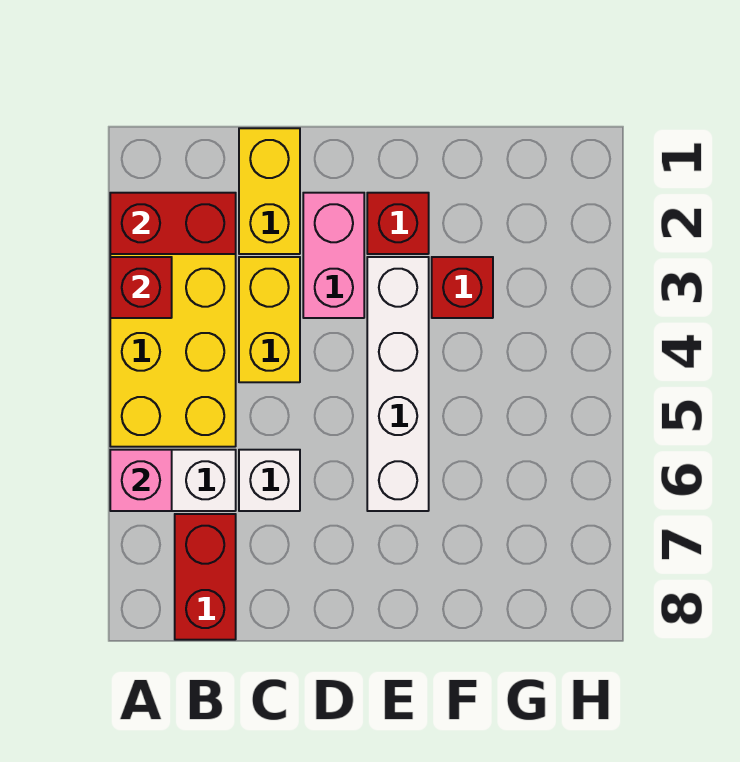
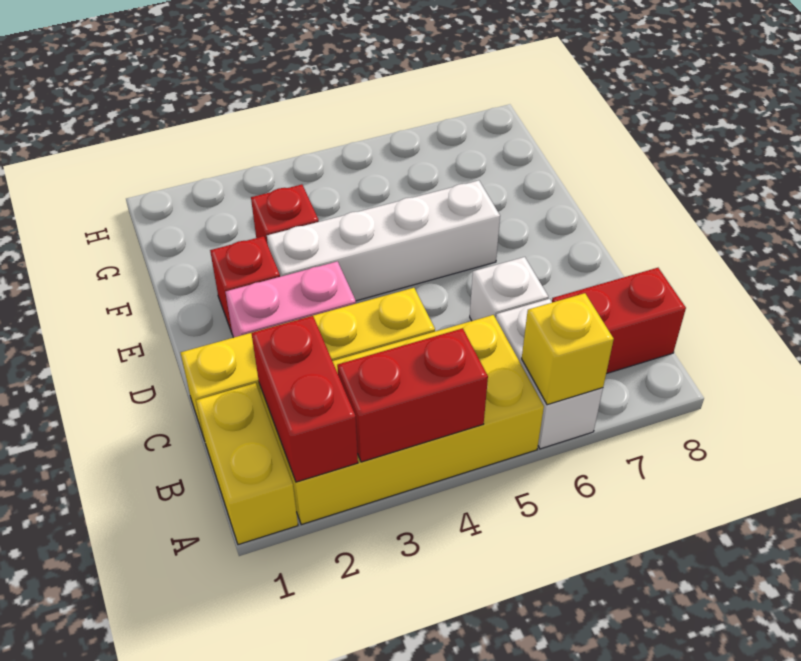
none -> yellow brick A1:B1 level 1
red brick A3 level 2 -> red brick A3:A4 level 2
pink brick A6 level 2 -> yellow brick A6 level 2

